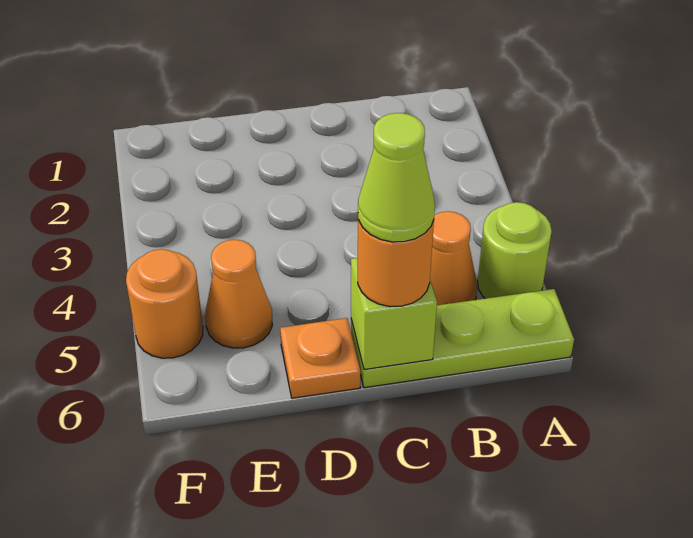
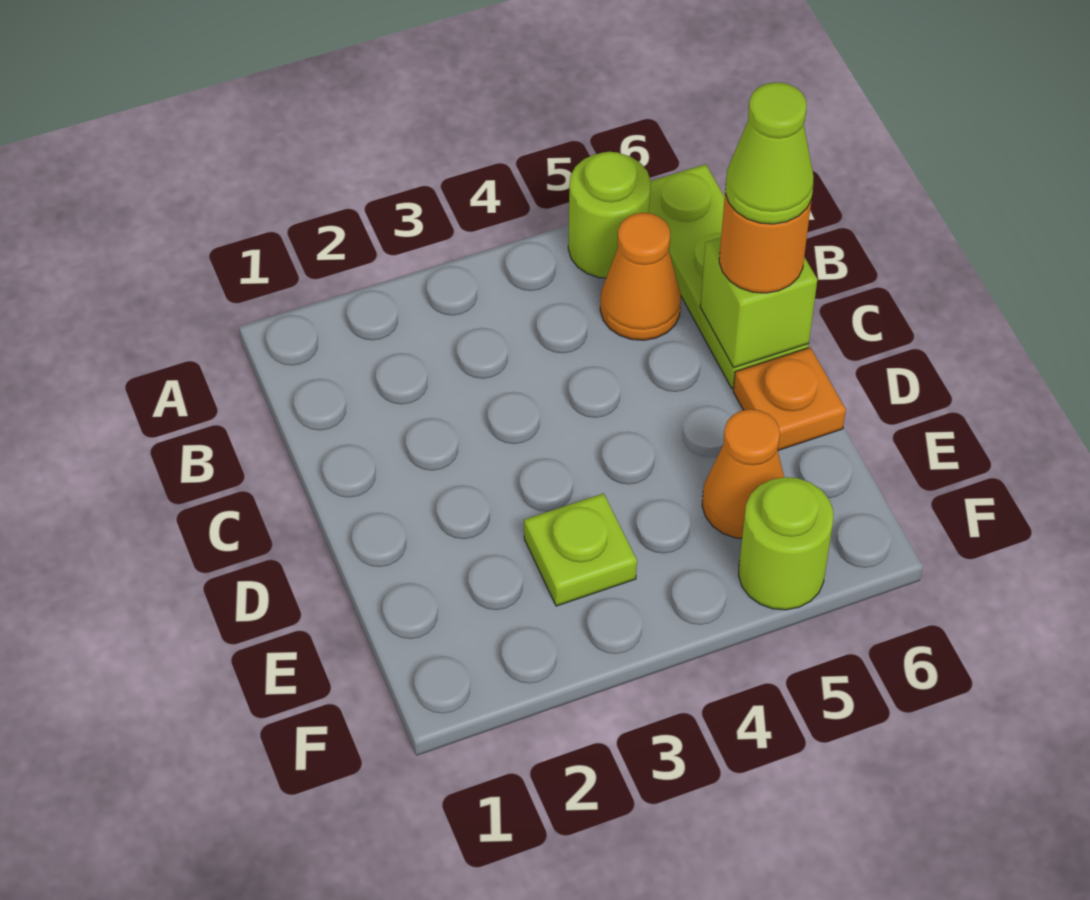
none -> lime plate E3 level 1
orange round brick F5 level 1 -> lime round brick F5 level 1

